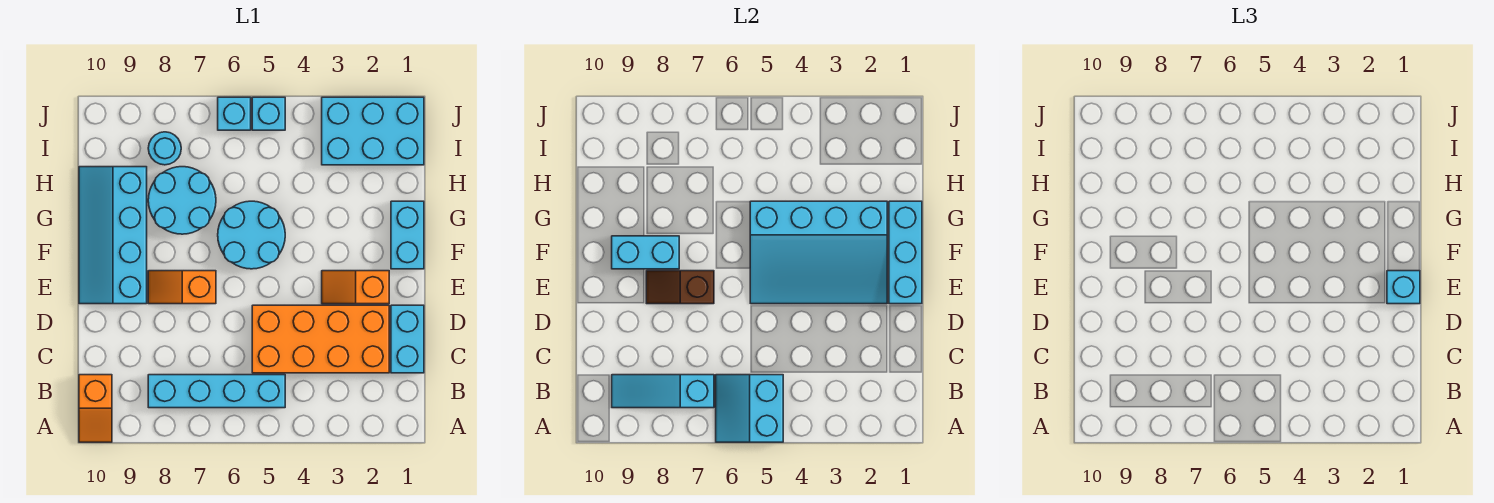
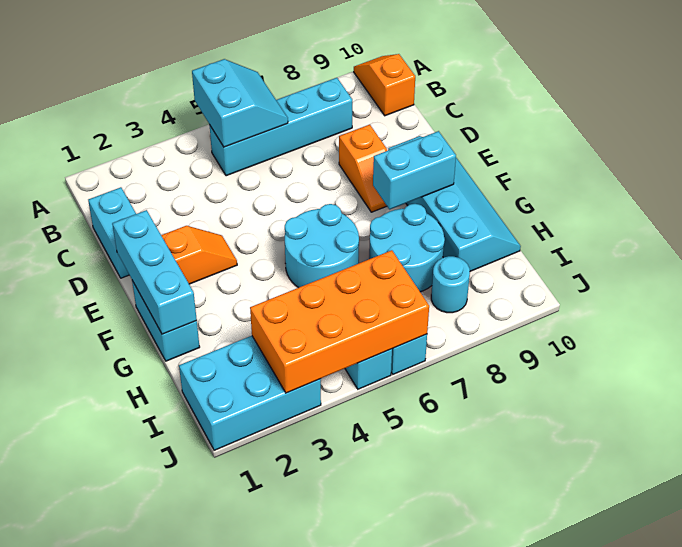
cyan slope B7:B9 level 2 top 7 -> none
orange brick C2:D5 level 1 -> orange brick I3:J6 level 2
cyan brick E1 level 3 -> none
cyan slope E2:G5 level 2 top G -> none
orange slope E7:E8 level 1 top 7 -> orange slope D8:E8 level 1 top D
brown slope E7:E8 level 2 top 7 -> none

